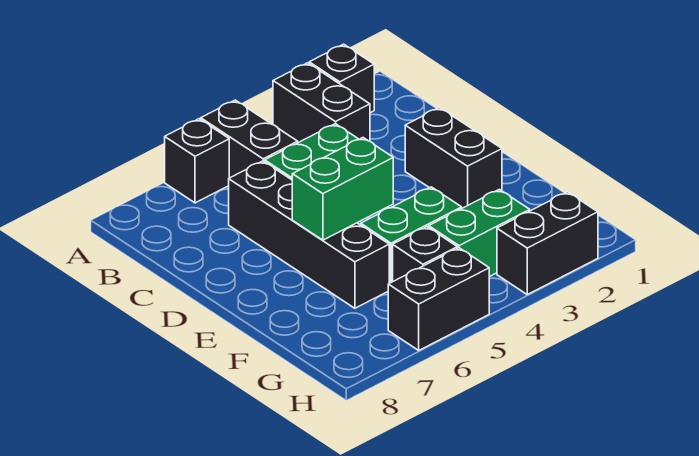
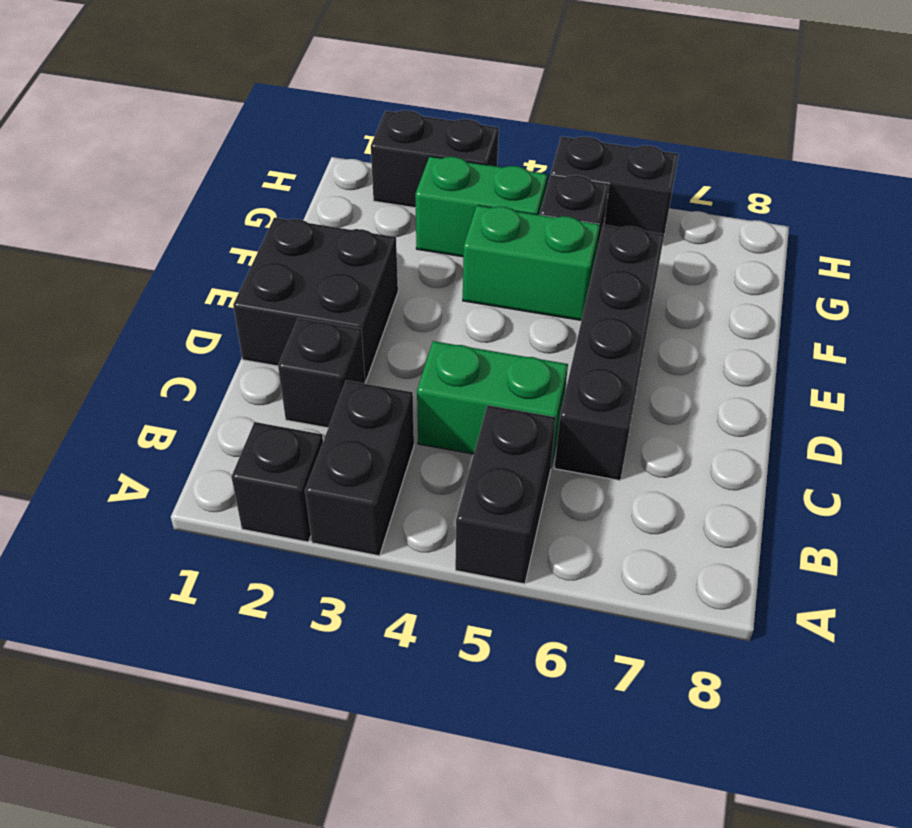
black brick A6 level 1 -> black brick C2 level 1
black brick D2:E2 level 1 -> black brick D1:E2 level 1
green brick E5:E6 level 2 -> none

